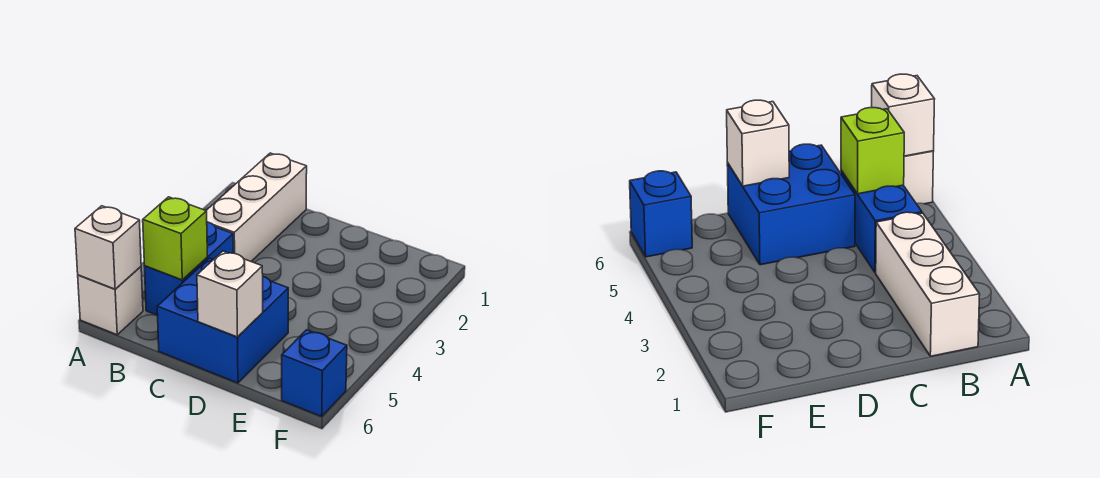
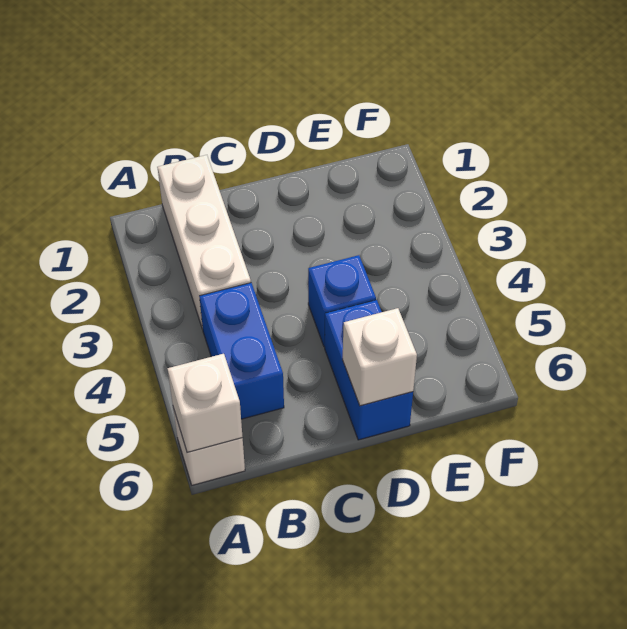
lime brick B5 level 2 -> none
blue brick C5:D6 level 1 -> blue brick D5:D6 level 1
blue brick F6 level 1 -> blue brick D4 level 1

